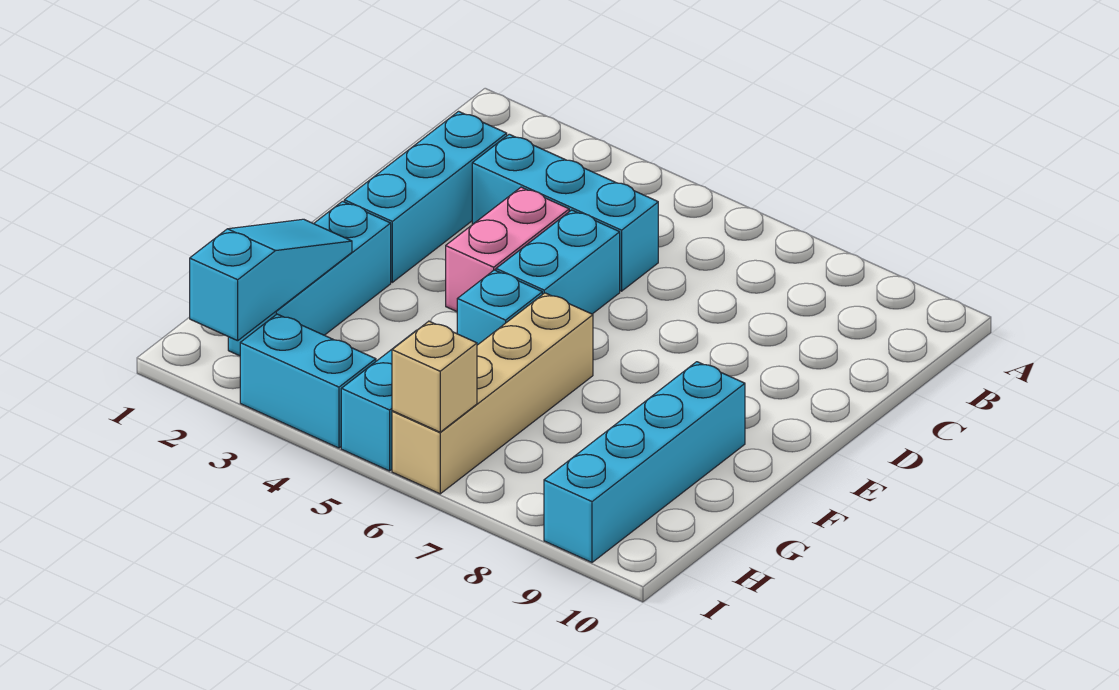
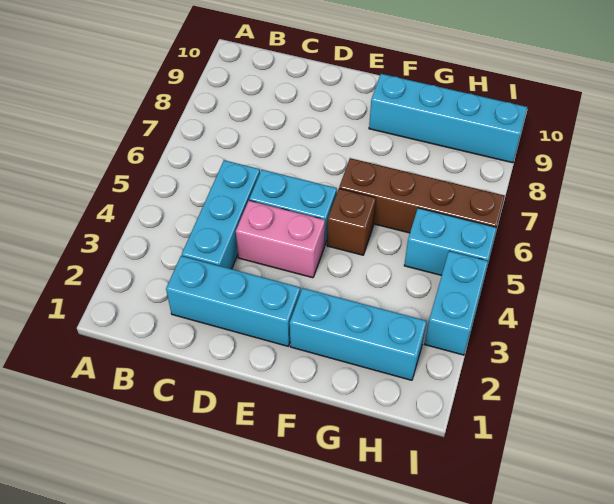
cyan brick F5 level 1 -> brown brick F5 level 1
tan brick F6:I6 level 1 -> brown brick F6:I6 level 1
cyan slope G2:I2 level 2 top I -> none
tan brick I6 level 2 -> none

